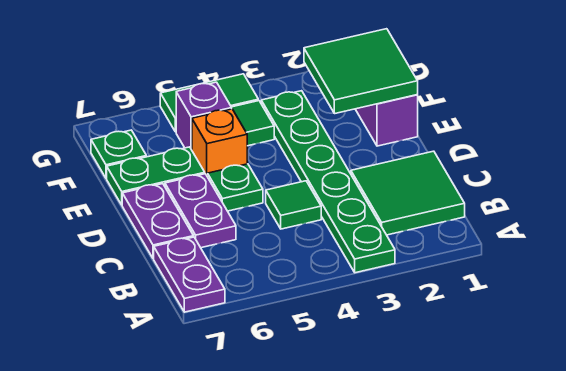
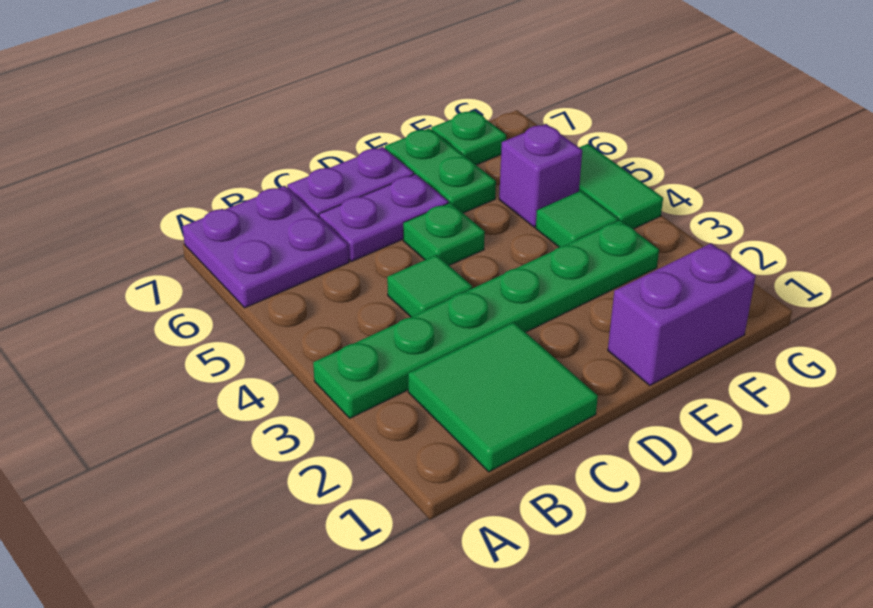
purple plate A7:B7 level 1 -> purple plate A6:B7 level 1
green tile E1:F2 level 2 -> none
orange brick E5 level 1 -> none

